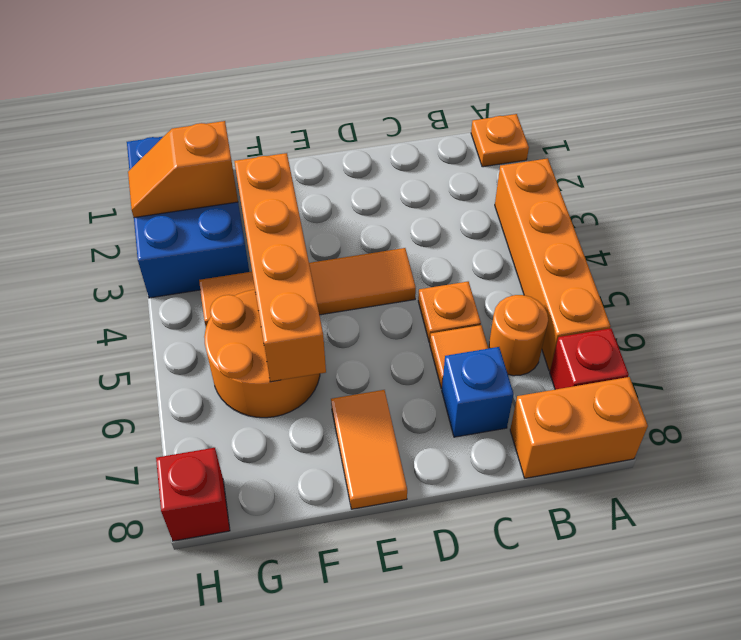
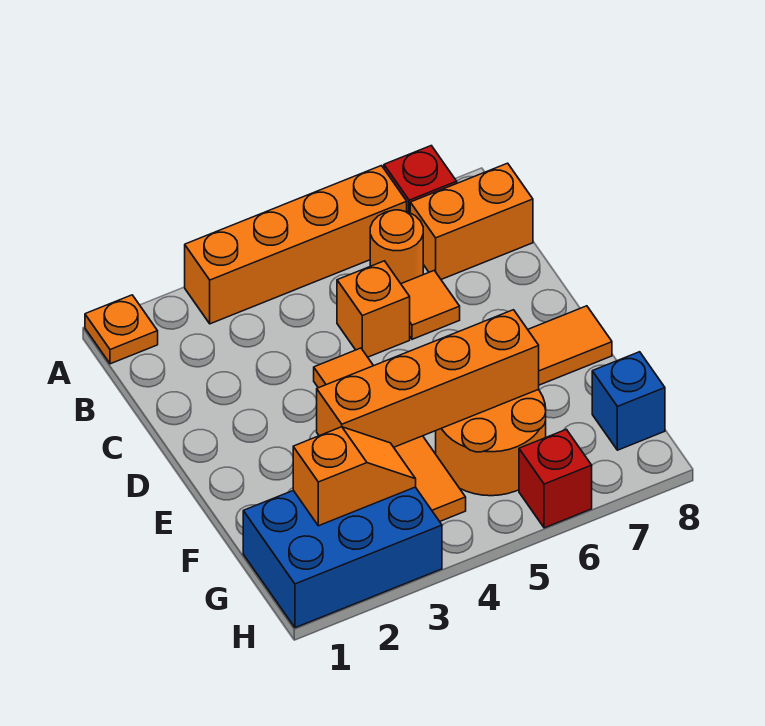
orange brick A8:B8 level 1 -> orange brick B7:B8 level 1
orange plate C5 level 1 -> orange brick C5 level 1
blue brick C7 level 1 -> blue brick G8 level 1
orange slope G2:H2 level 2 top G -> orange slope G2:G3 level 2 top 2
red brick H8 level 1 -> red brick H6 level 1

